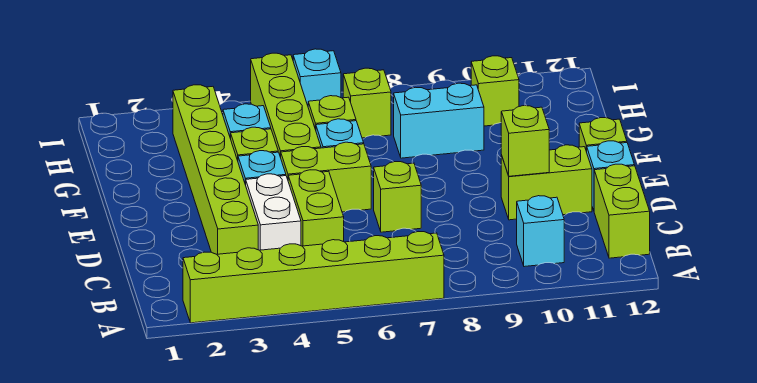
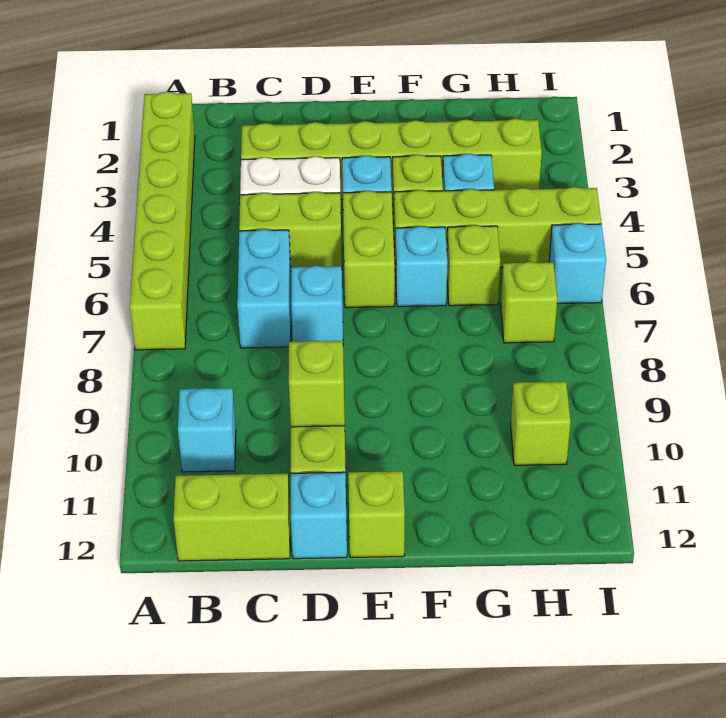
lime brick D7 level 1 -> cyan brick D7 level 1
cyan brick G8:G9 level 1 -> cyan brick C6:C7 level 1

